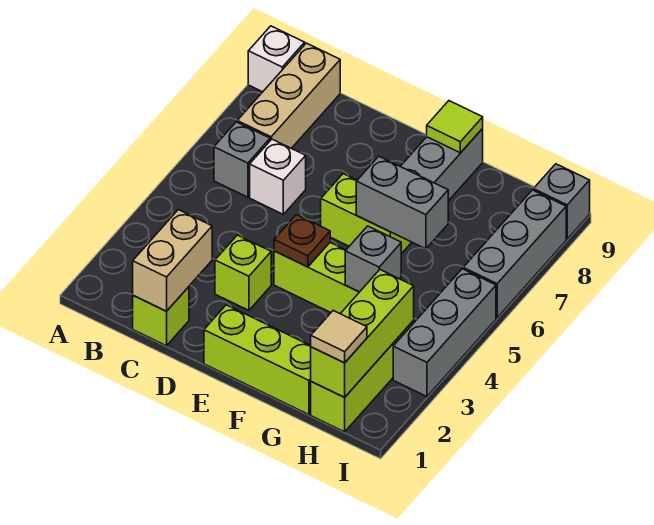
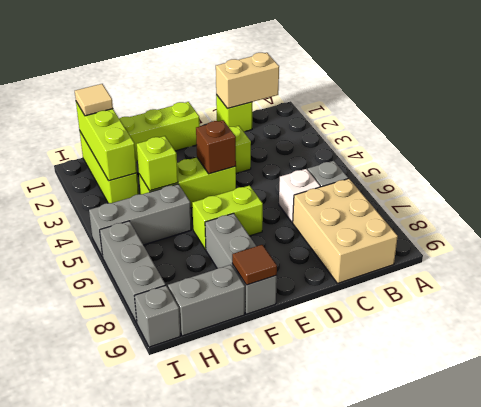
white brick A9 level 1 -> none
tan brick B7:B9 level 1 -> tan brick B7:C9 level 1
tan brick C1:C2 level 2 -> tan brick B1:C1 level 2
brown plate E4 level 2 -> brown brick E4 level 2
grey brick F6:G6 level 2 -> grey brick G9:H9 level 1
lime tile F9 level 2 -> brown tile F9 level 2
grey brick G4 level 2 -> lime brick G4 level 2
grey brick I3:I5 level 1 -> grey brick G5:I5 level 1

